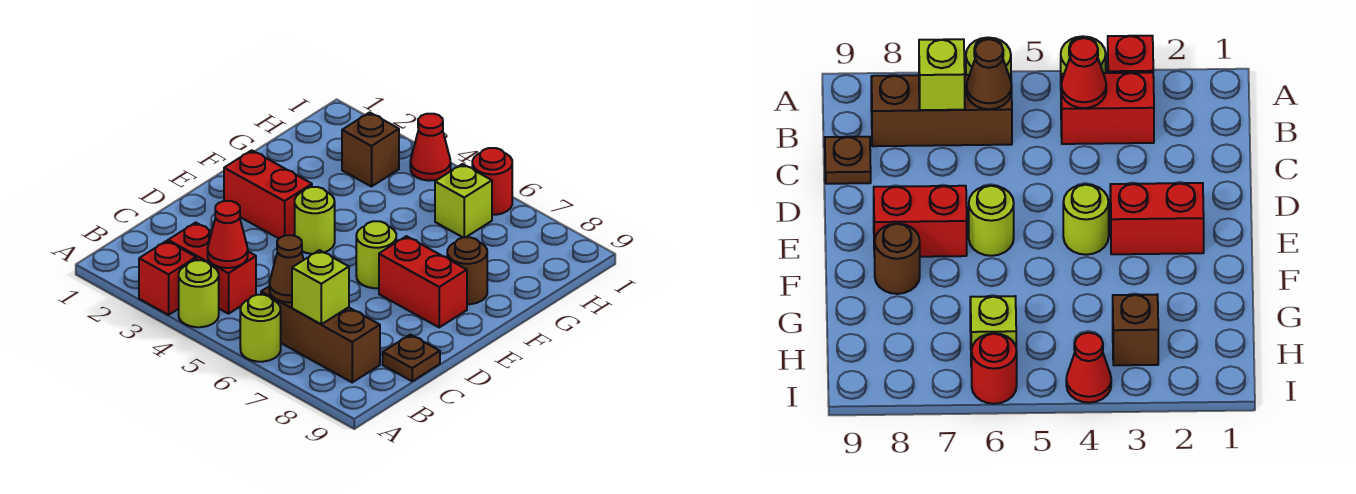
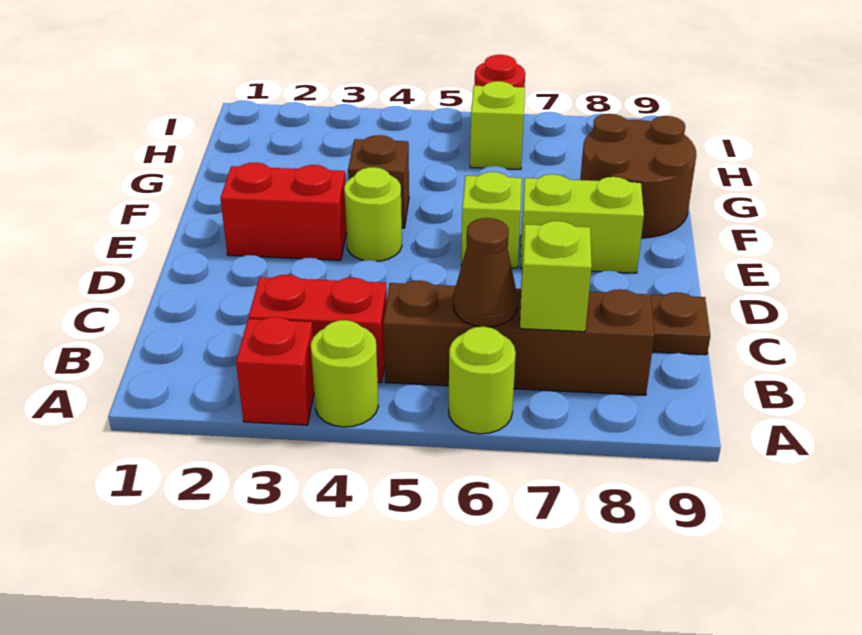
red cone B4 level 2 -> none
brown brick B6:B8 level 1 -> brown brick B5:B8 level 1
lime round brick E6 level 1 -> lime brick E6 level 1
red brick E7:E8 level 1 -> lime brick E7:E8 level 1
brown round brick F8 level 1 -> brown round brick F8:G9 level 1
brown brick H3 level 1 -> brown brick F4 level 1
red cone I4 level 1 -> none

